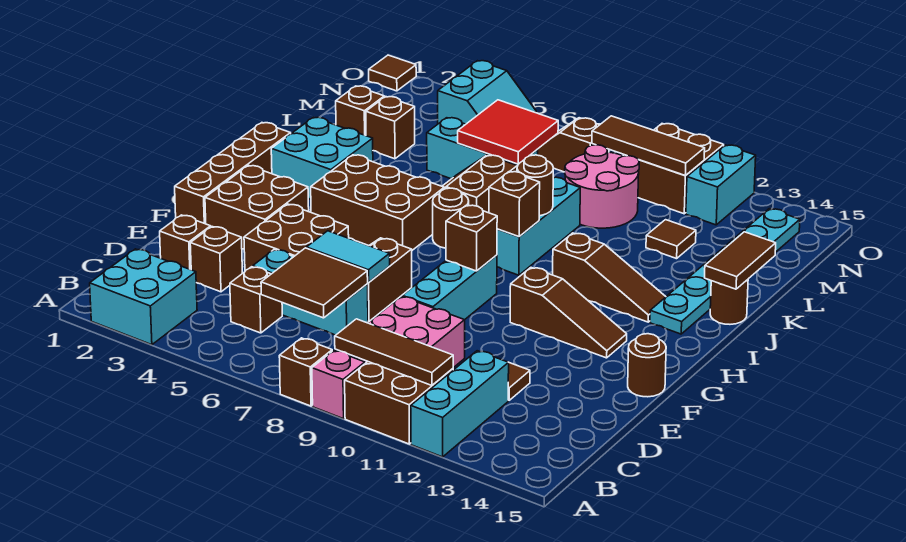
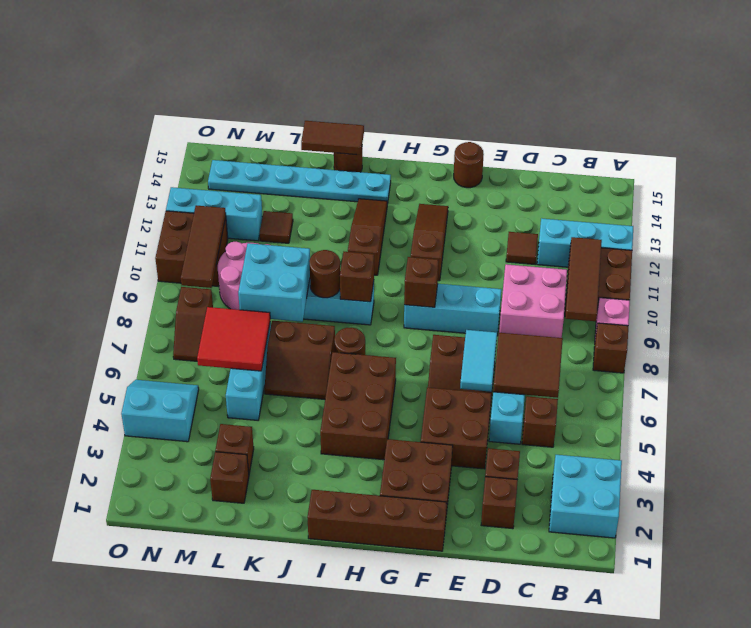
cyan brick I2:J3 level 1 -> cyan brick K8:L9 level 2
cyan brick N12:O12 level 1 -> cyan brick M12:O12 level 1
brown tile O1 level 1 -> none

